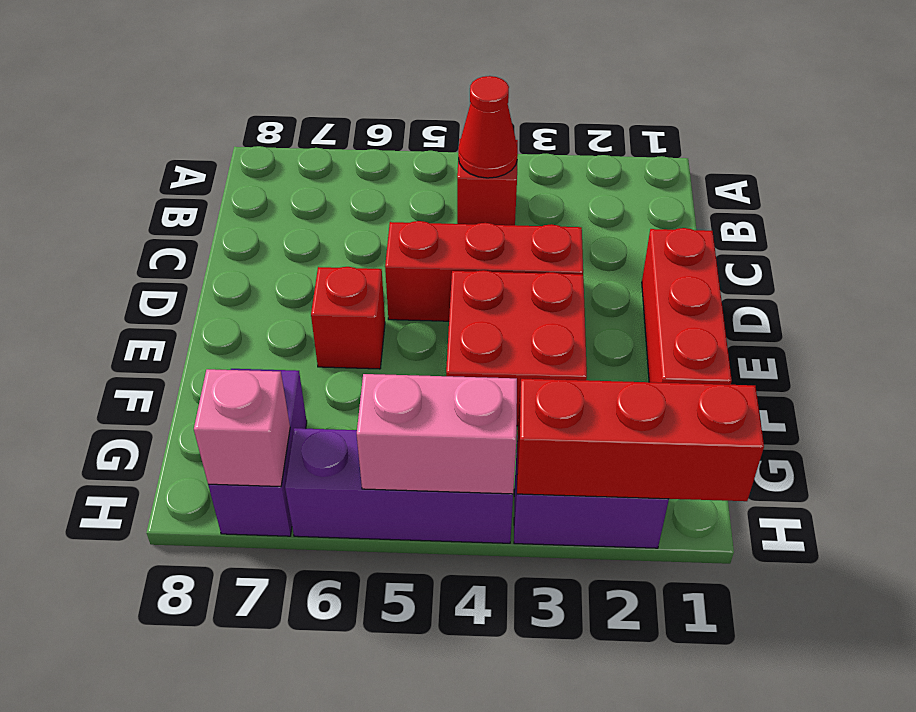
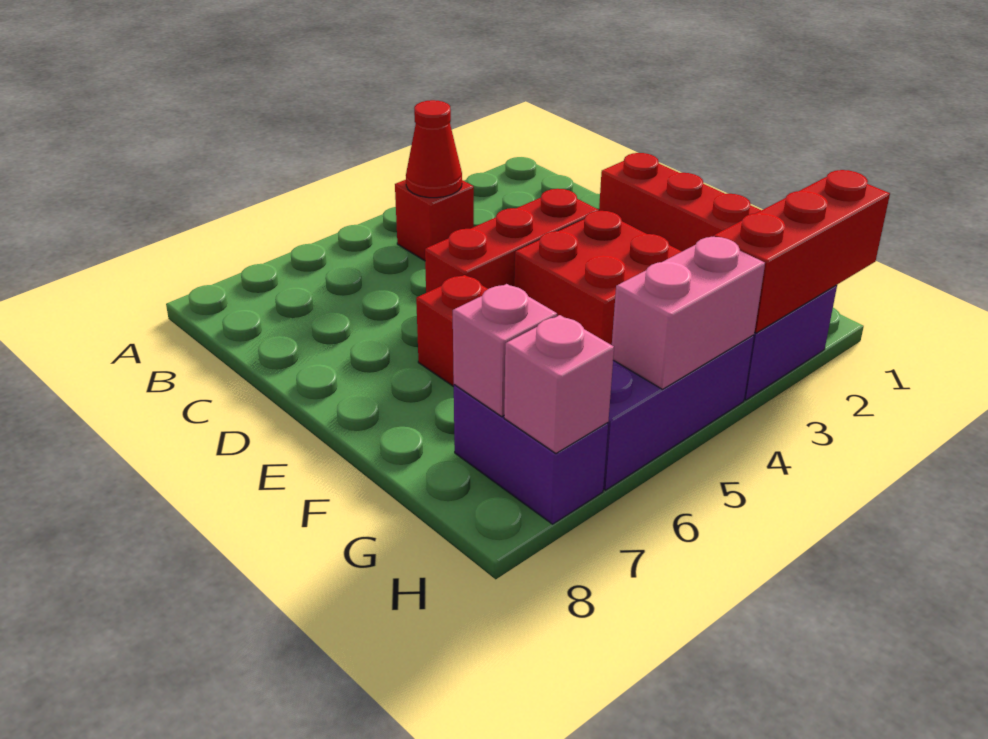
none -> pink brick G7 level 2

